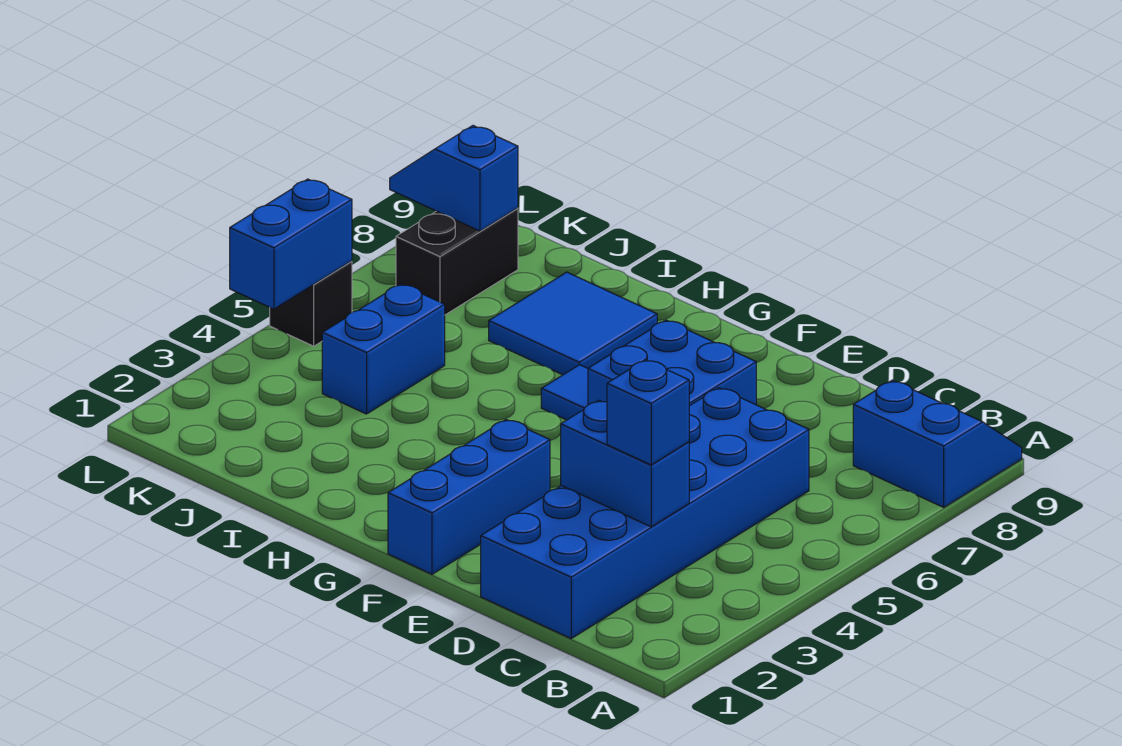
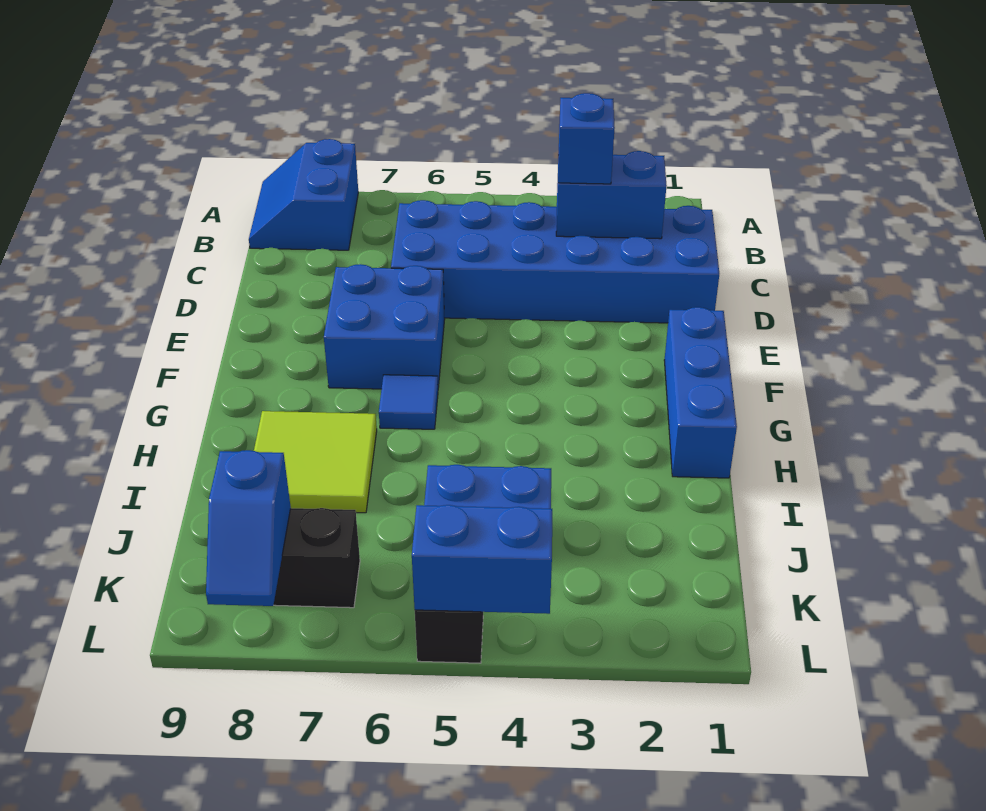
blue brick C3:D3 level 2 -> blue brick C2:C3 level 2
blue brick F1:F3 level 1 -> blue brick F1:H1 level 1
blue tile H7:I8 level 1 -> lime tile H7:I8 level 1

